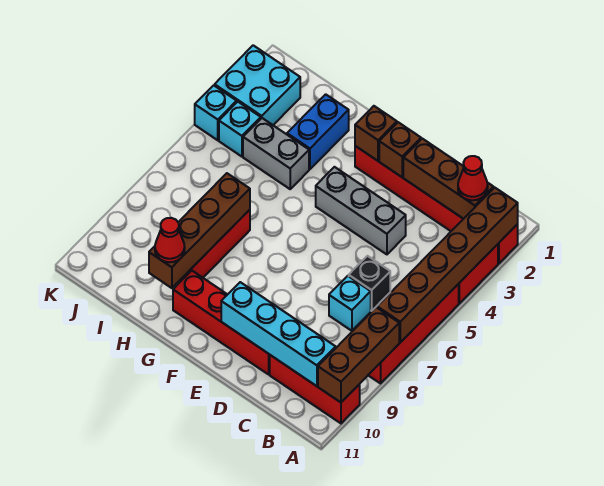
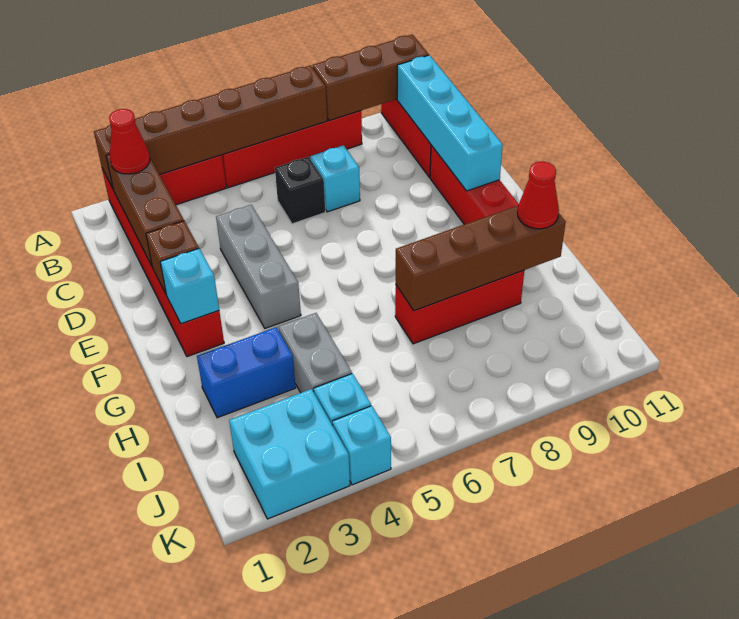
brown brick F2 level 2 -> cyan brick F2 level 2

